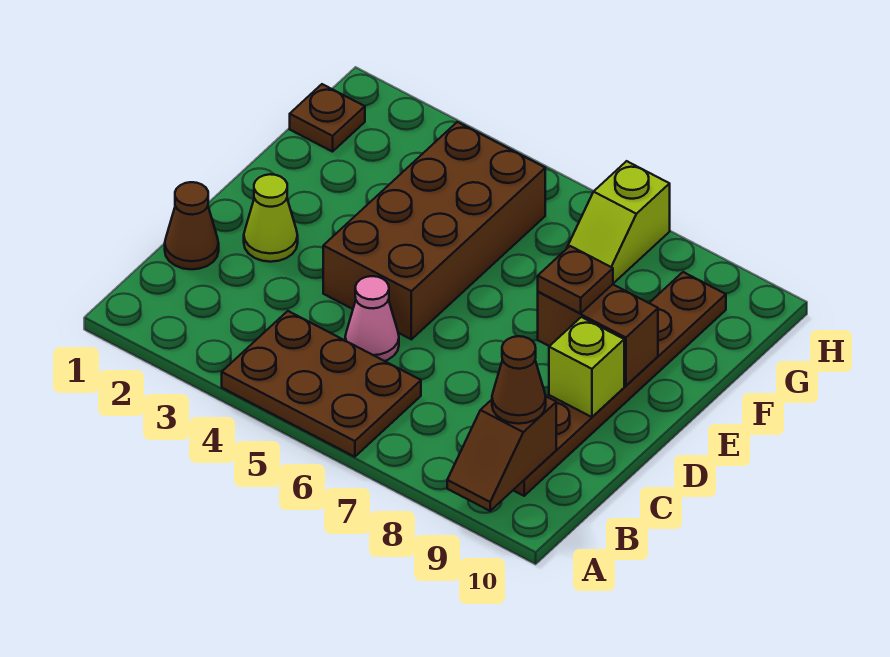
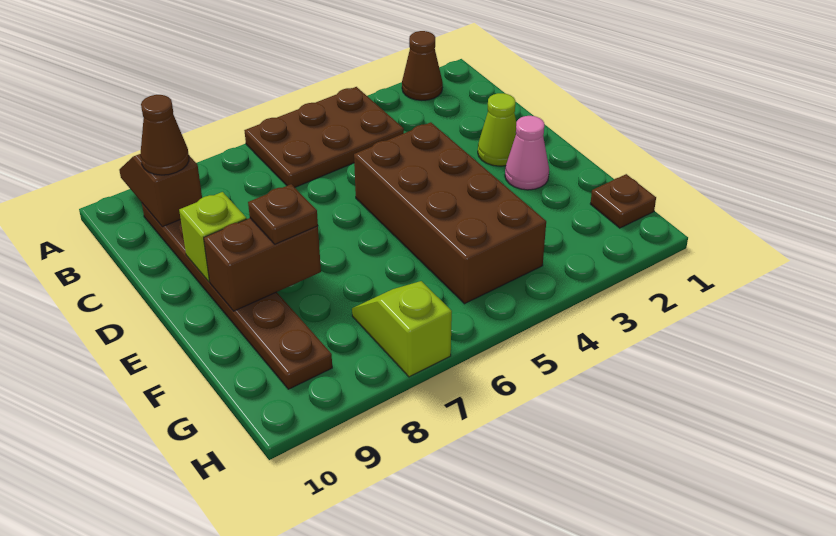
brown cone C1 level 1 -> brown cone A2 level 1
pink cone C5 level 1 -> pink cone E2 level 1

